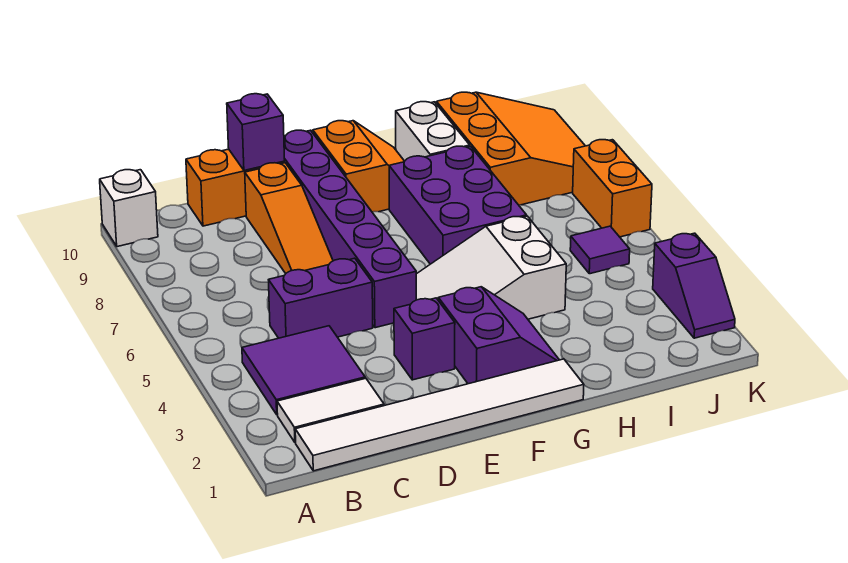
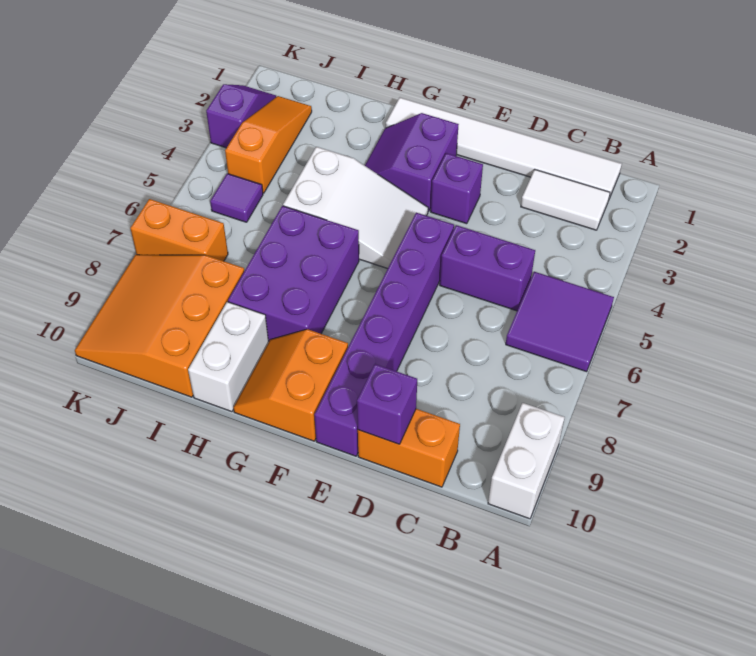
white brick A10 level 1 -> white brick A9:A10 level 1
purple tile B3:C4 level 1 -> purple tile A5:B6 level 1
orange slope D7:D9 level 1 top 9 -> orange slope J2:J4 level 1 top 4
orange brick K6:K7 level 1 -> orange brick J7:K7 level 1

